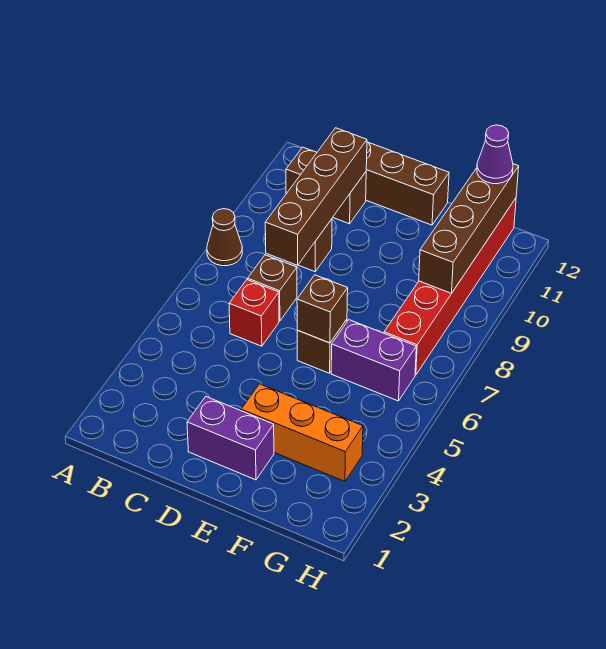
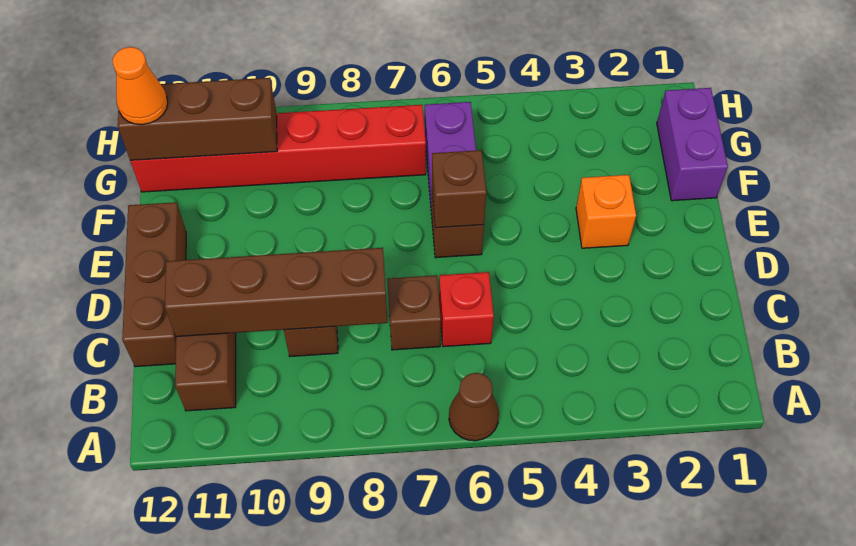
brown cone A8 level 1 -> brown cone A6 level 1
purple brick D2:E2 level 1 -> purple brick F1:G1 level 1
orange brick E3:G3 level 1 -> orange brick E3 level 1
brown brick G9:G12 level 2 -> brown brick G10:G12 level 2
purple cone G12 level 3 -> orange cone G12 level 3

